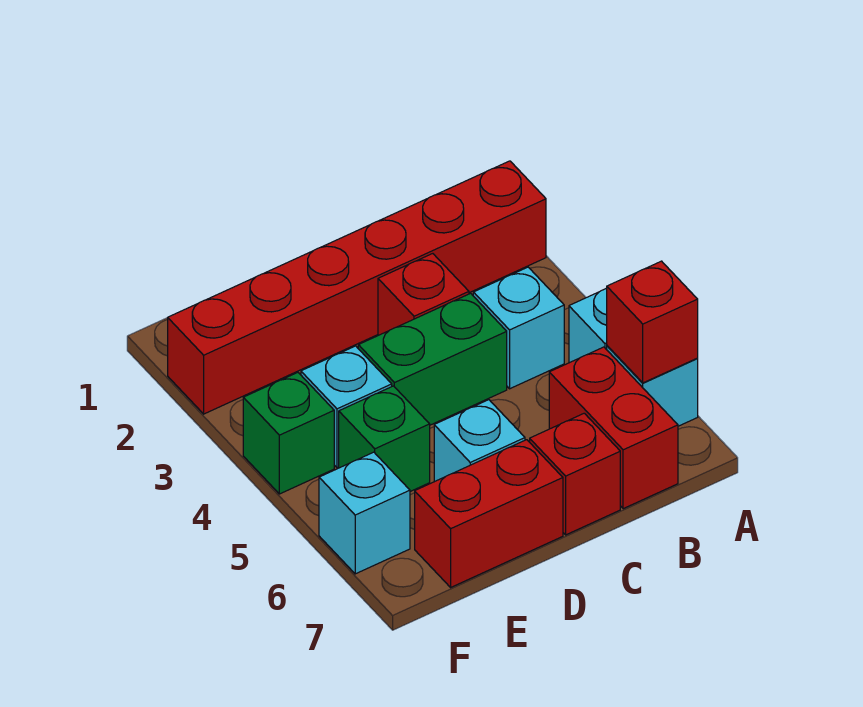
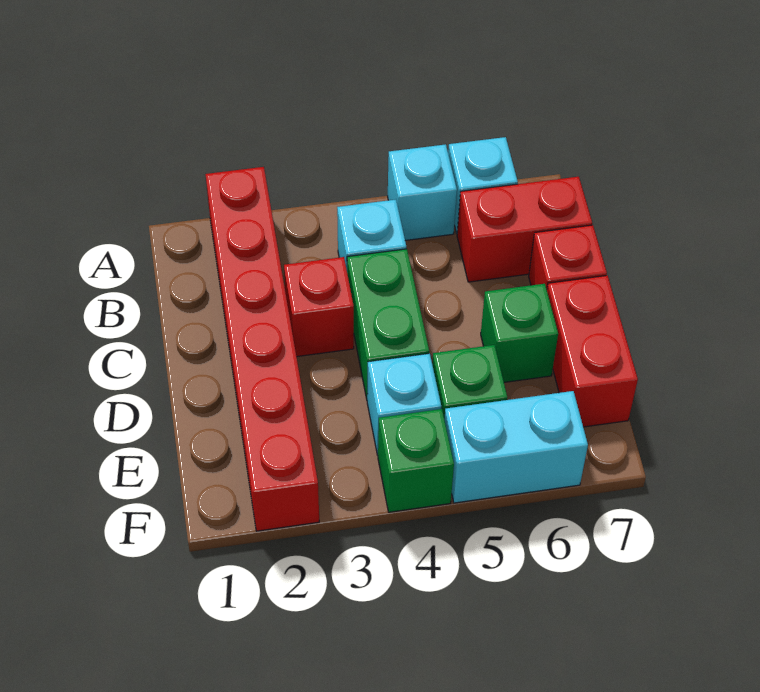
red brick A6 level 2 -> none
cyan brick D6 level 1 -> green brick D6 level 1
cyan brick F6 level 1 -> cyan brick F5:F6 level 1

